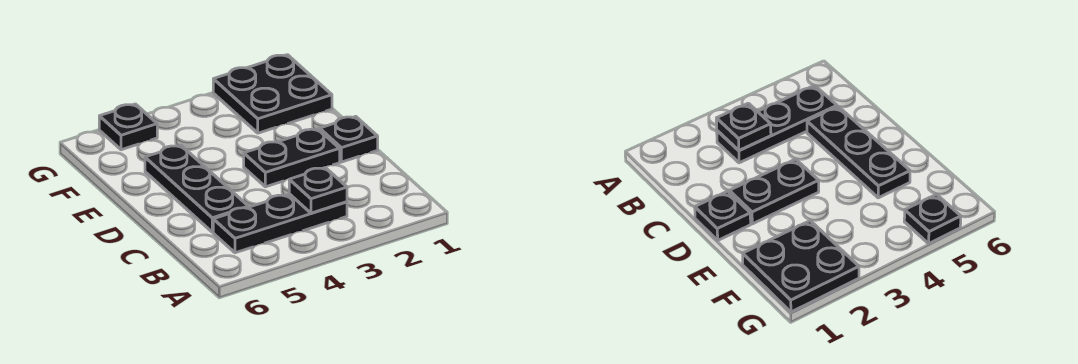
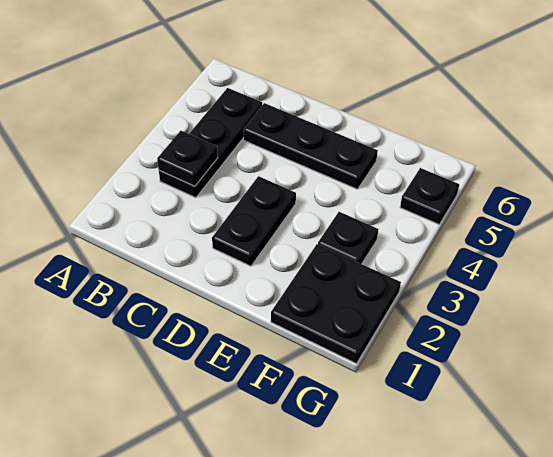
black plate D1 level 1 -> black plate F3 level 1

